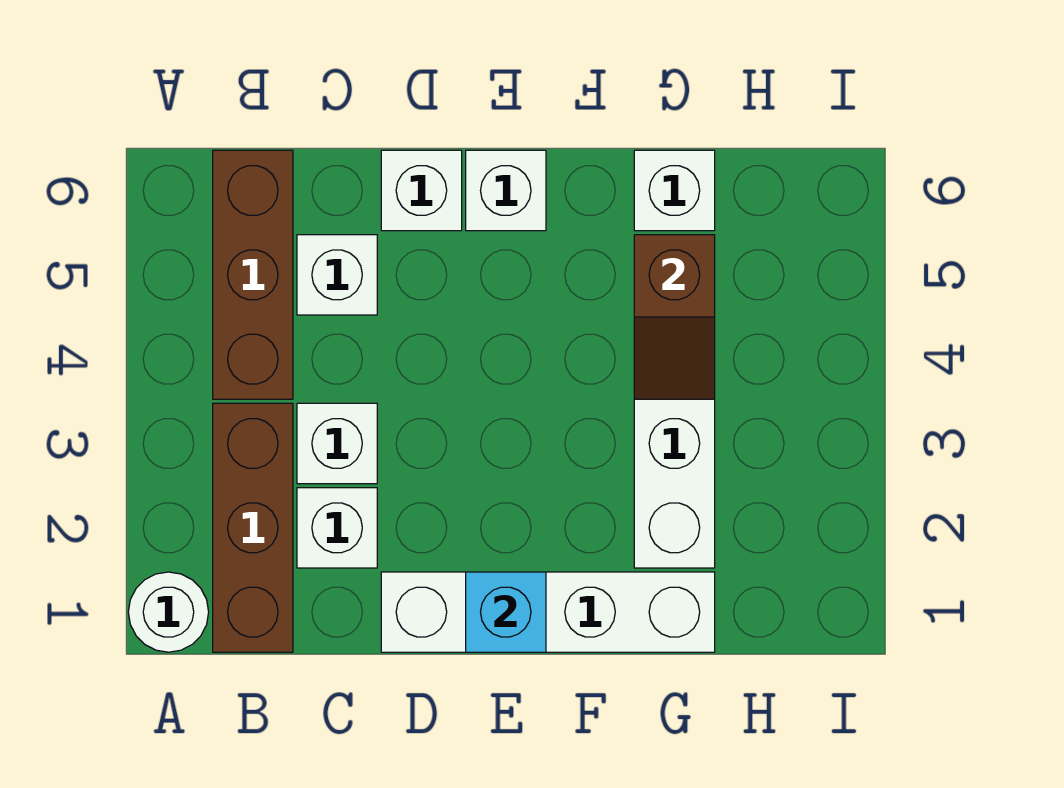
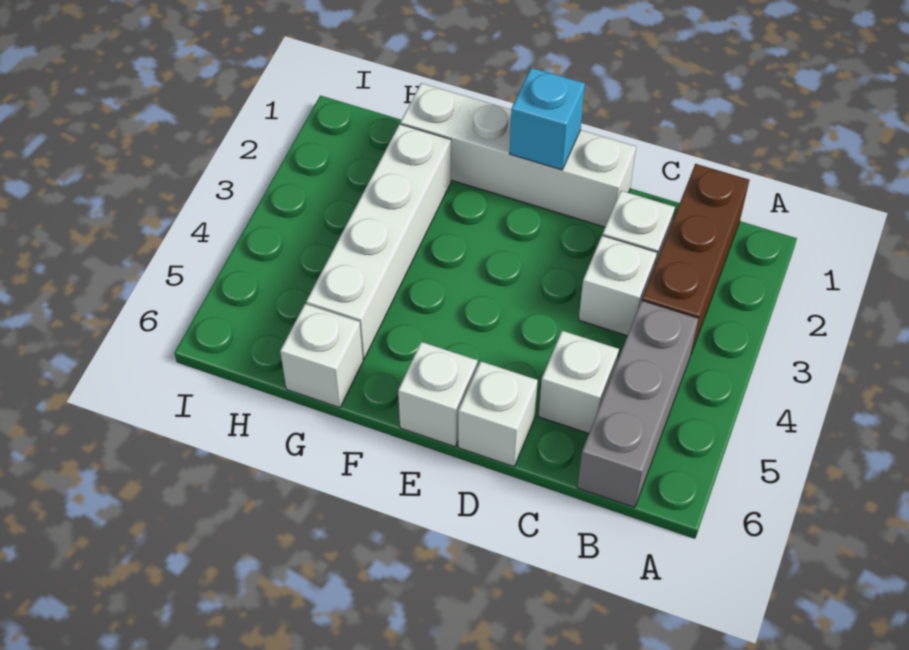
white round brick A1 level 1 -> none
brown brick B4:B6 level 1 -> grey brick B4:B6 level 1
brown slope G4:G5 level 2 top 5 -> none

